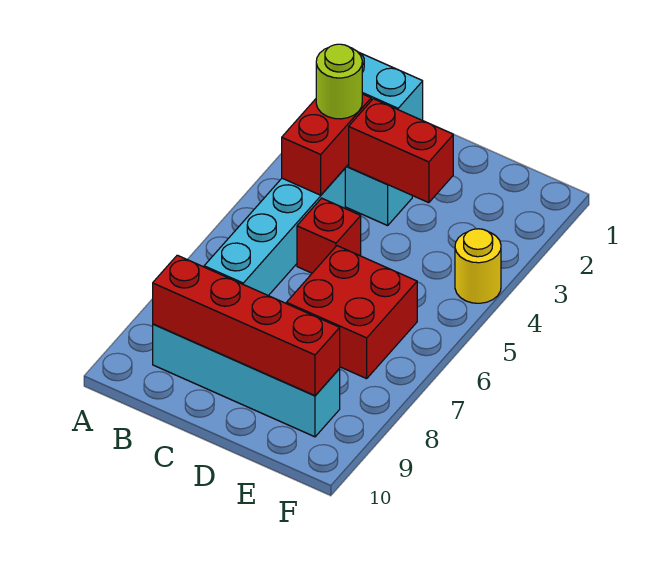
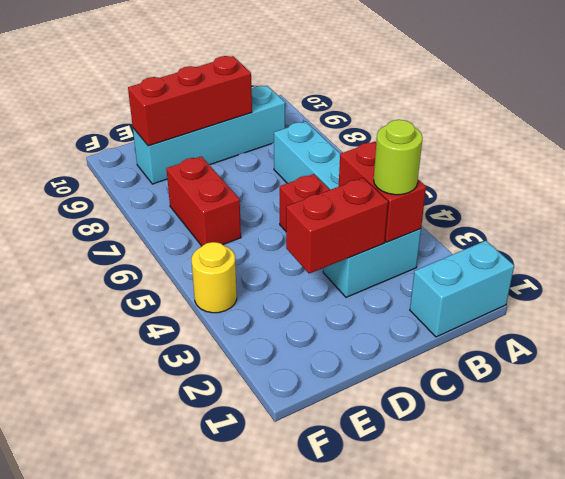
red brick B9:E9 level 2 -> red brick C9:E9 level 2
red brick D6:E7 level 1 -> red brick E6:E7 level 1

